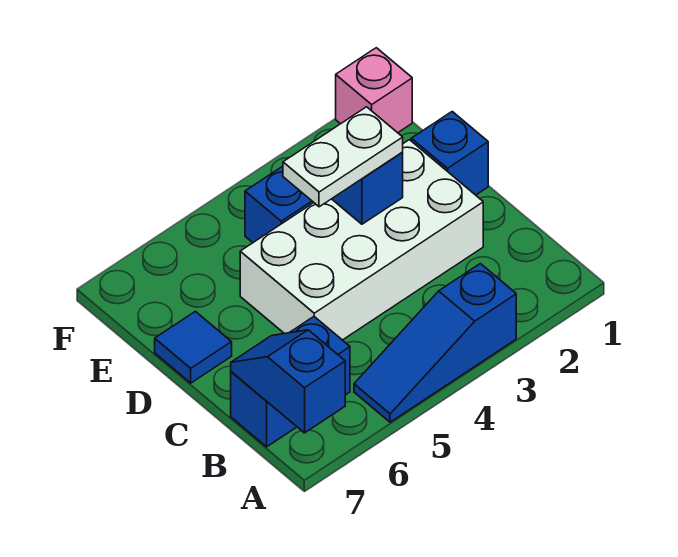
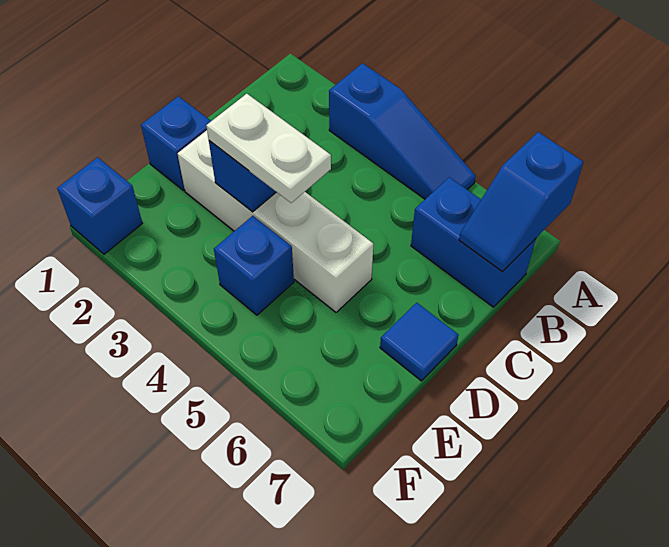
white brick C2:D5 level 1 -> white brick D2:D5 level 1
pink brick F1 level 1 -> blue brick F1 level 1

